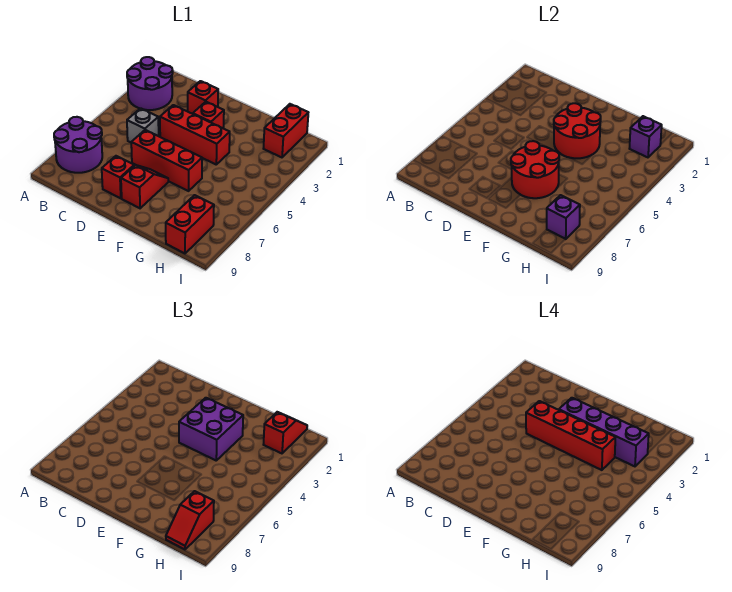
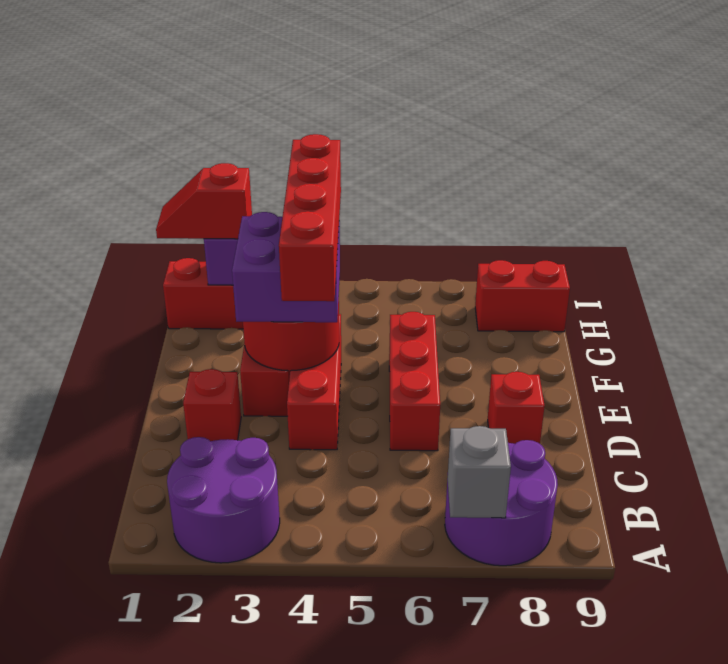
grey brick C5 level 1 -> grey brick A7 level 2
purple brick E3:H3 level 4 -> none
red round brick E6:F7 level 2 -> none
red slope E7:E8 level 1 top 8 -> none
purple brick H8 level 2 -> none
red slope H8:H9 level 3 top 8 -> none

